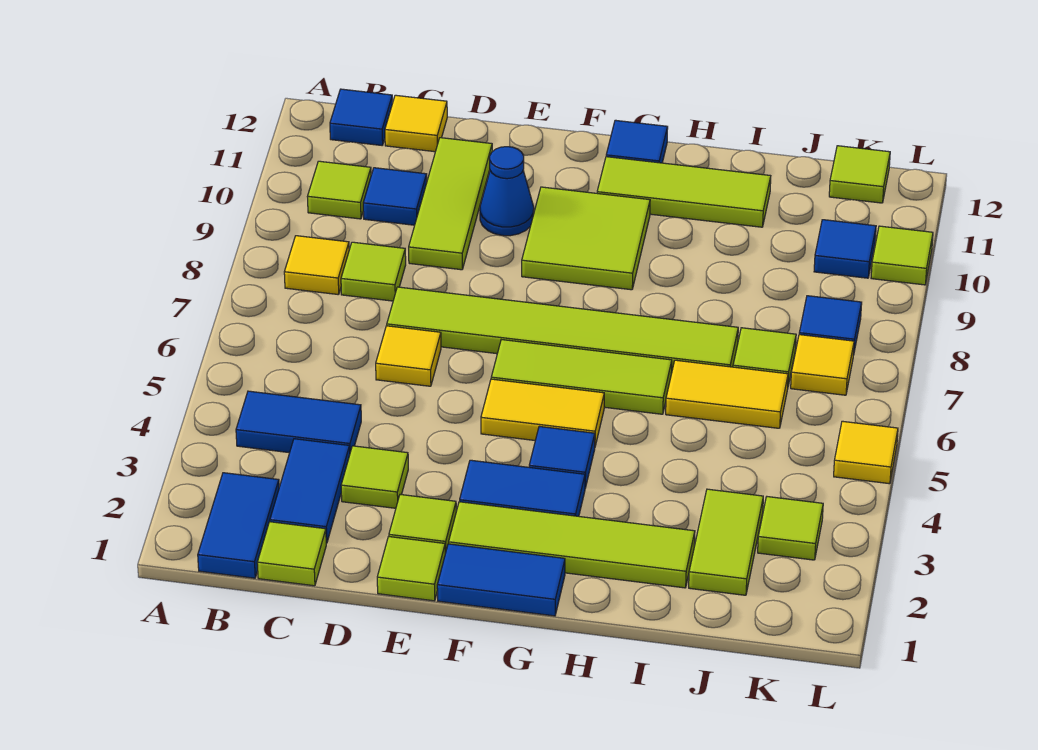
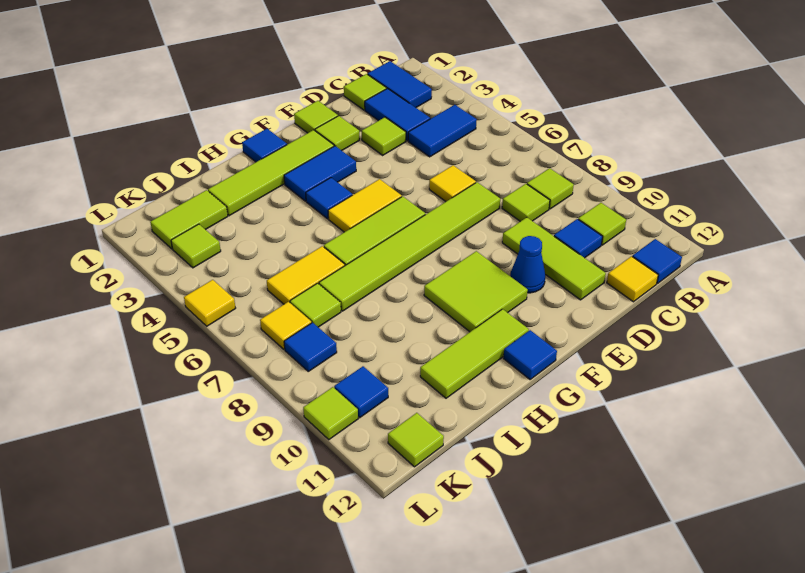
yellow tile B8 level 1 -> lime tile B8 level 1
blue tile F1:G1 level 1 -> blue tile G1 level 1
lime tile J2:J3 level 1 -> lime tile J2:K2 level 1

